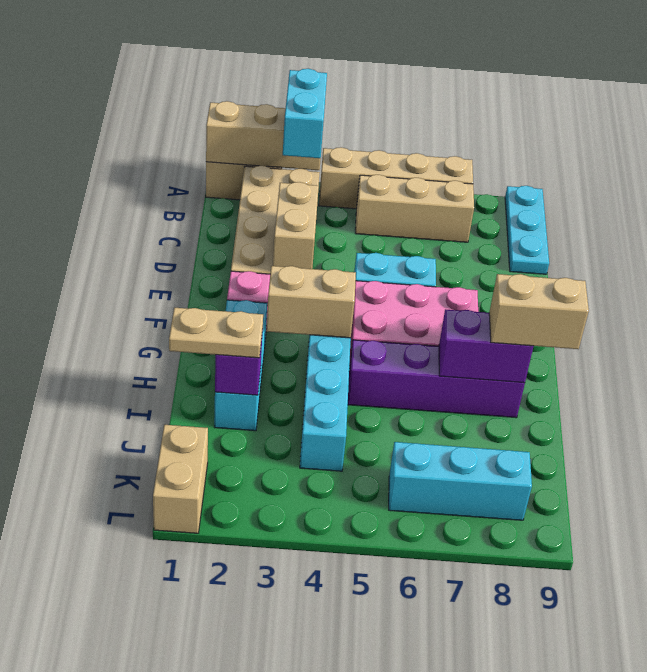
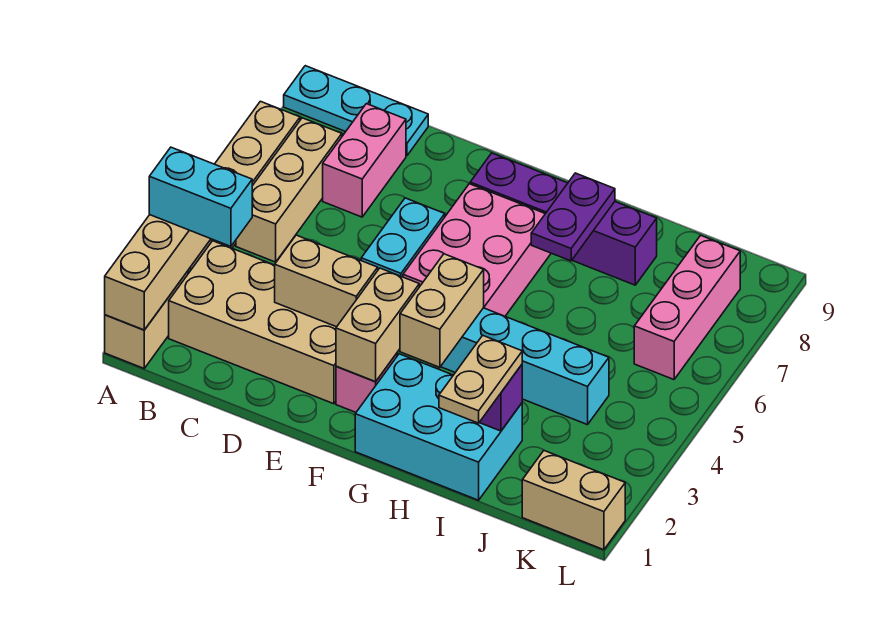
none -> pink brick C7:C8 level 1
cyan brick G2:I2 level 1 -> cyan brick G1:I2 level 1
purple brick H5:H8 level 1 -> purple brick F8:I8 level 1
purple brick H7:H8 level 2 -> purple plate H7:H8 level 2
tan brick H8:H9 level 3 -> tan brick F2:F3 level 2
cyan brick K6:K8 level 1 -> pink brick K6:K8 level 1

